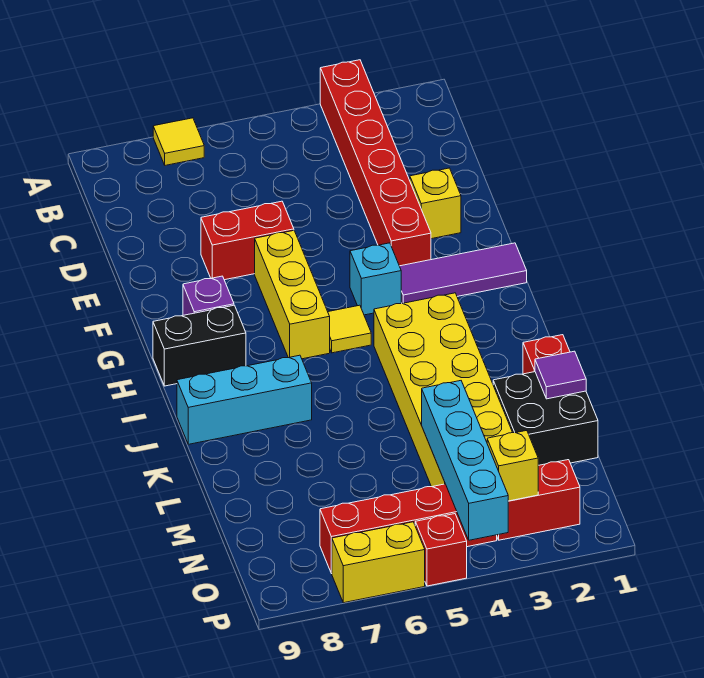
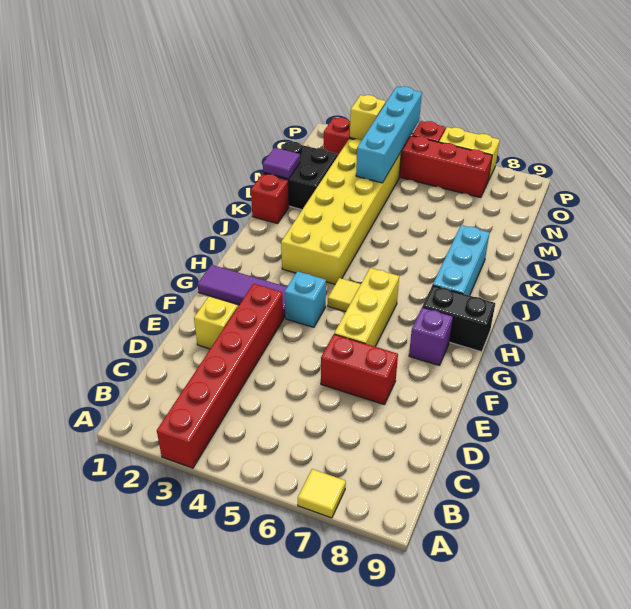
cyan brick J7:J9 level 1 -> cyan brick I8:K8 level 1

